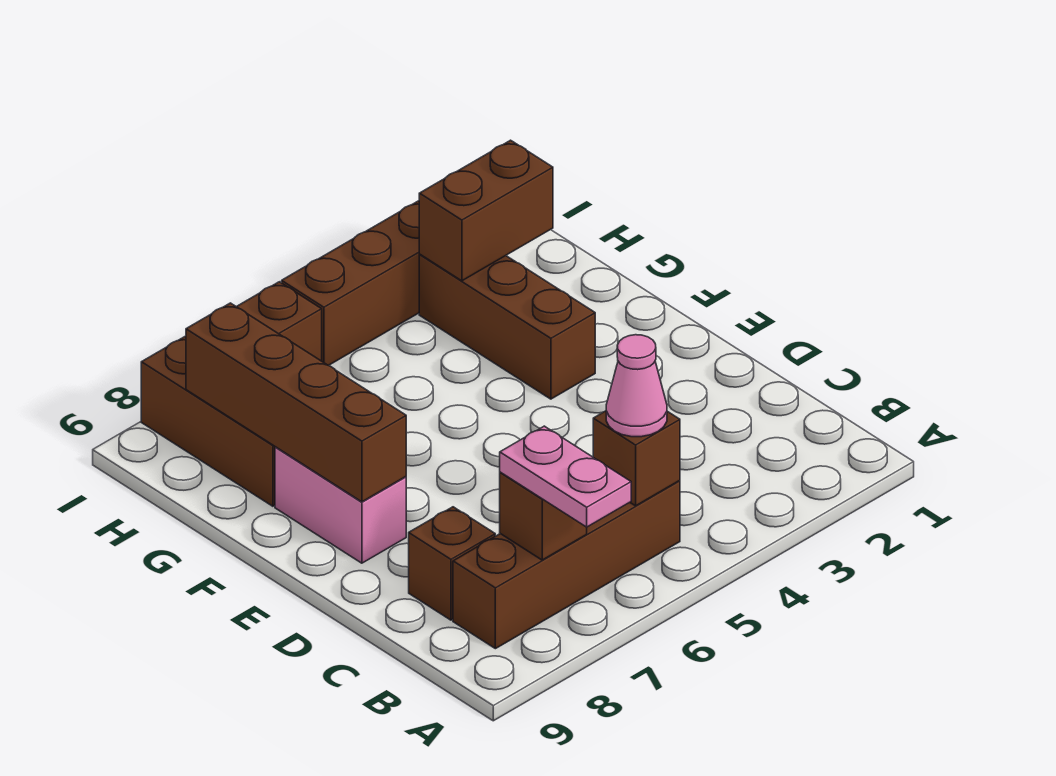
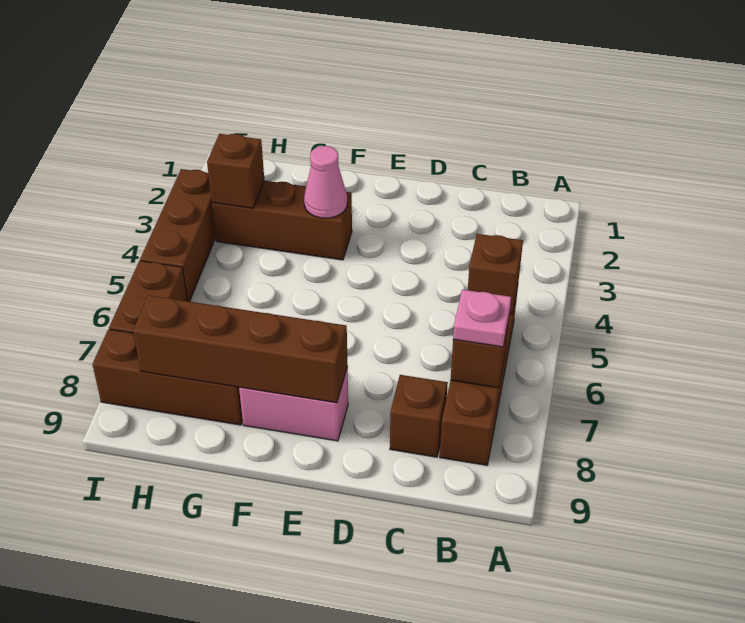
pink plate A7:B7 level 3 -> pink plate B7 level 3
pink cone B5 level 3 -> pink cone F3 level 2
brown brick H2:H3 level 2 -> brown brick H3 level 2

